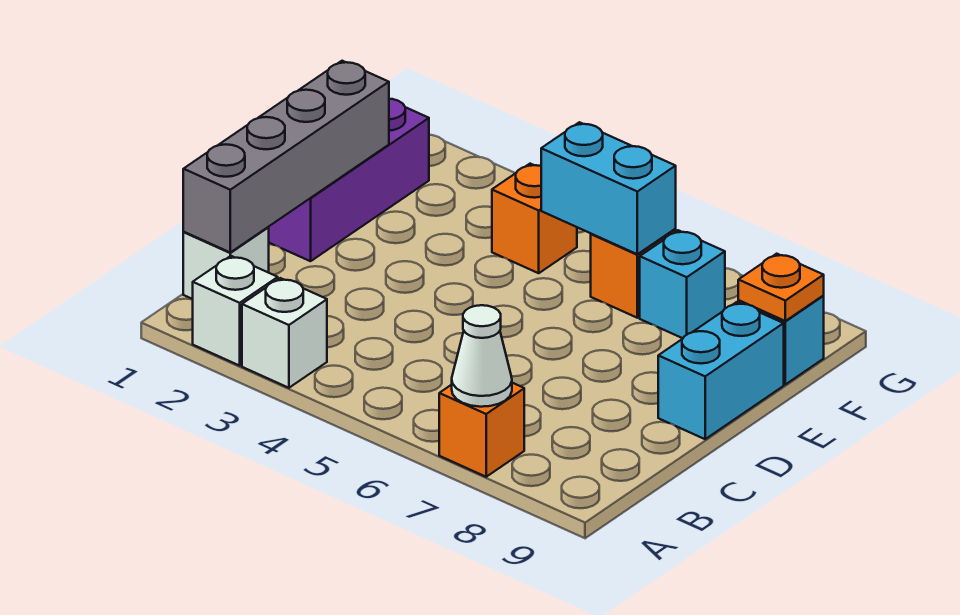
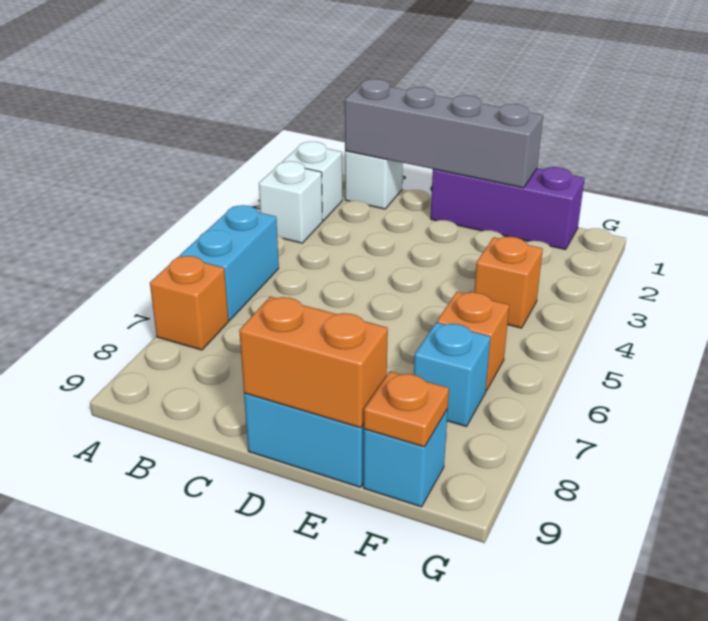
white cone A7 level 2 -> none
none -> orange brick D9:E9 level 2
cyan brick F5:F6 level 2 -> cyan brick A5:A6 level 1

